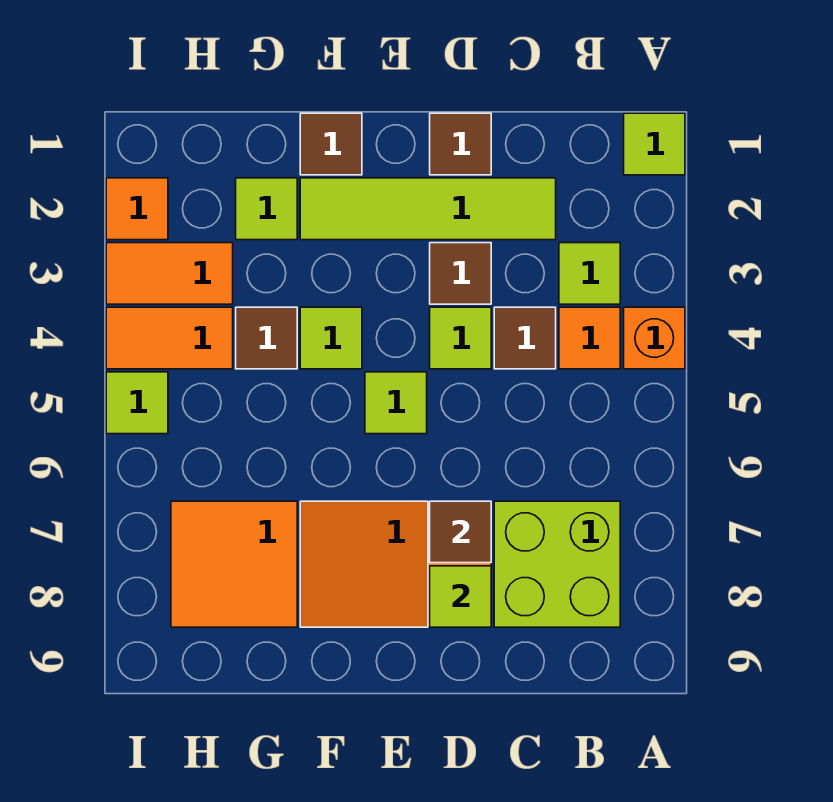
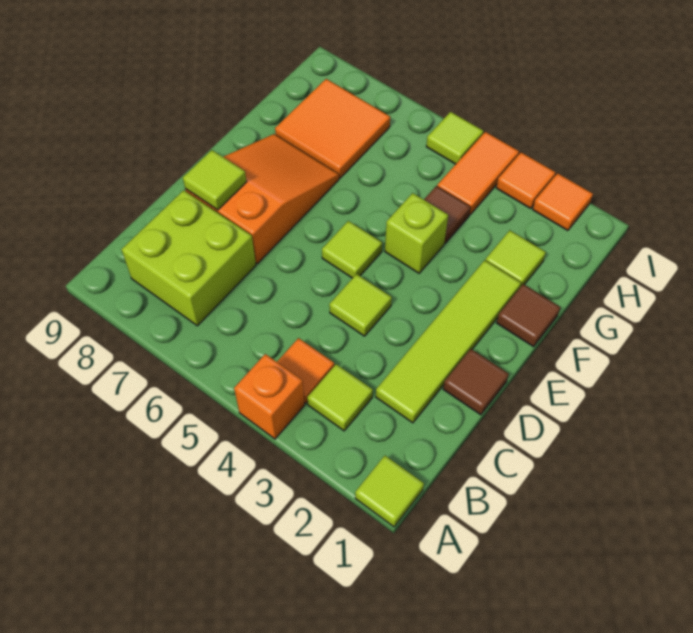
brown tile C4 level 1 -> none
brown tile D3 level 1 -> none
brown tile D7 level 2 -> none
lime tile F4 level 1 -> lime brick F4 level 1
orange tile H3:I3 level 1 -> orange tile I3 level 1

